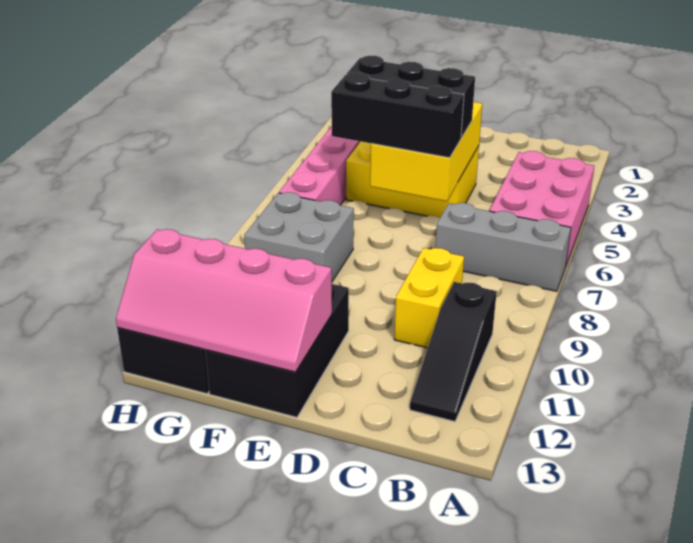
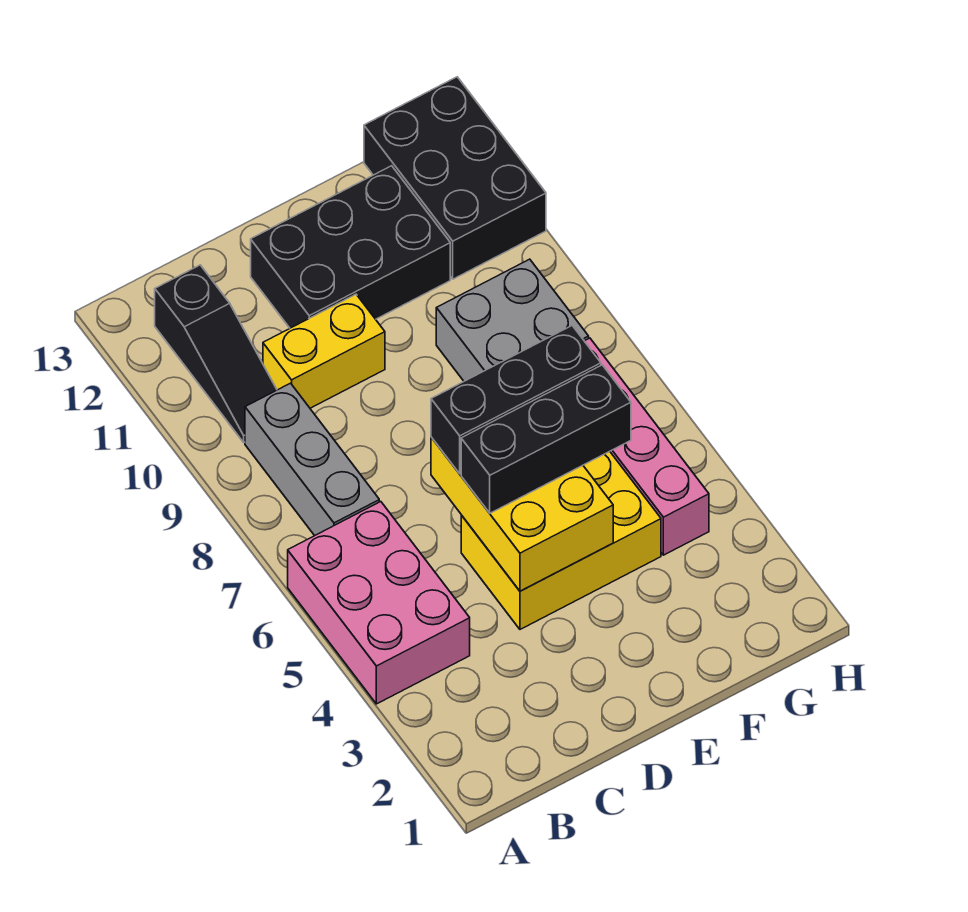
grey brick A7:C7 level 1 -> grey brick B7:B9 level 1
black slope B10:B12 level 1 top 10 -> black slope B10:B12 level 1 top 12
yellow brick C9:C10 level 1 -> yellow brick C10:D10 level 1
black brick E11:F13 level 1 -> black brick D11:F12 level 1
pink slope E12:H13 level 2 top 12 -> none

